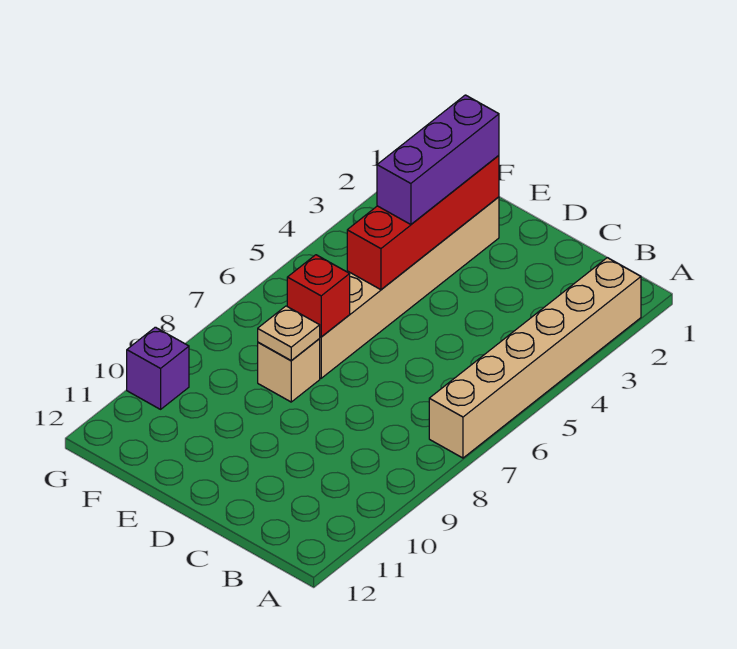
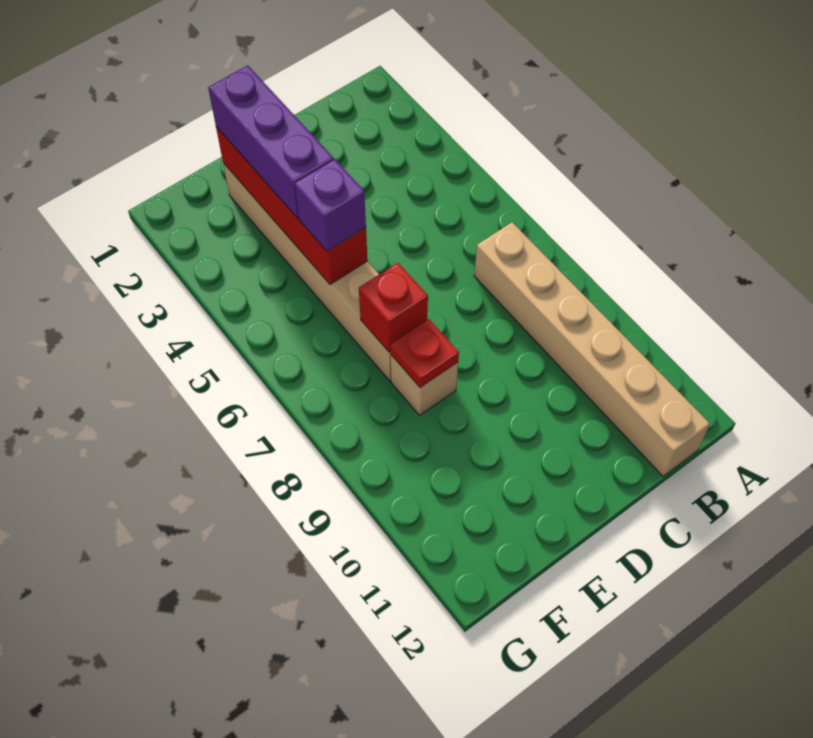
tan brick A2:A7 level 1 -> tan brick B7:B12 level 1
tan plate E8 level 2 -> red plate E8 level 2
purple brick G10 level 1 -> purple brick E5 level 3

